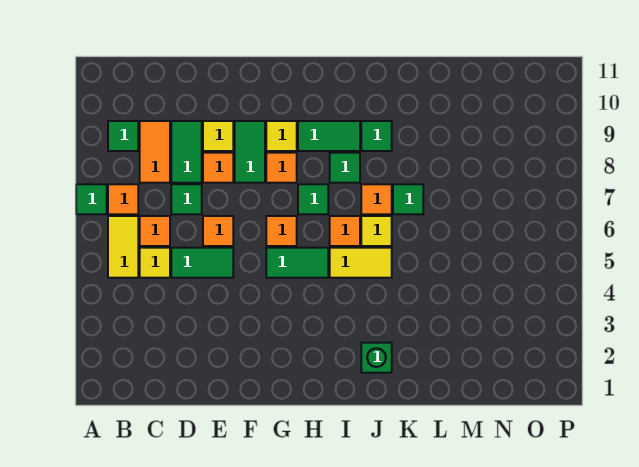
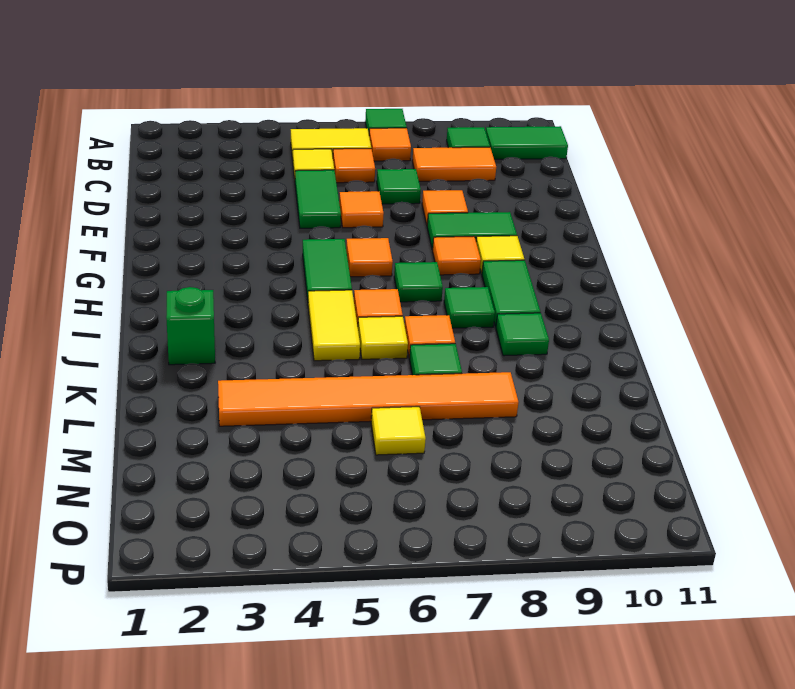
green tile D8:D9 level 1 -> green tile B10:B11 level 1
yellow tile E9 level 1 -> yellow tile M6 level 1
none -> orange tile L3:L8 level 1

